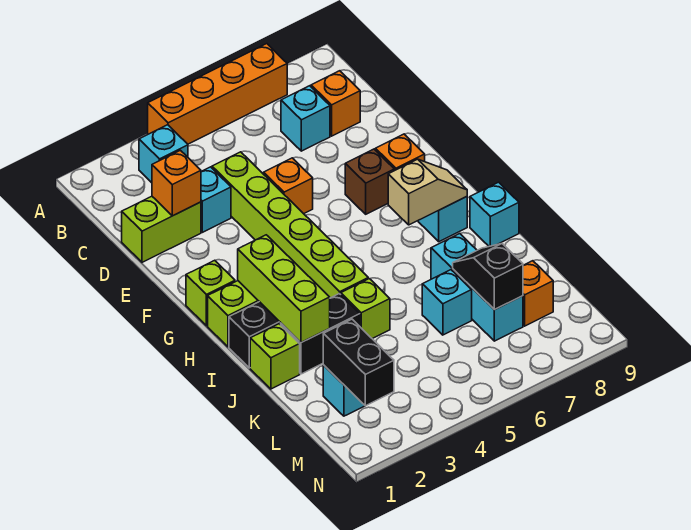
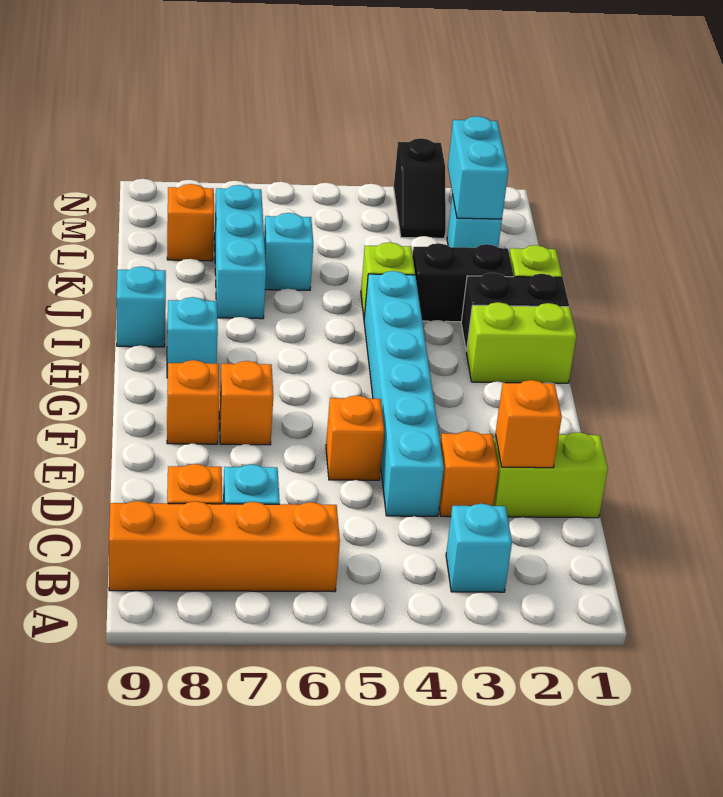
orange brick A4:A7 level 1 -> orange brick B6:B9 level 1
cyan brick D3 level 1 -> orange brick D3 level 1
lime brick D4:I4 level 1 -> cyan brick D4:I4 level 1
brown brick F7 level 1 -> orange brick F7 level 1
lime brick G1 level 1 -> none
lime brick H2:J2 level 2 -> none
tan slope H7:H8 level 2 top 7 -> none
black slope K7:L7 level 2 top L -> black slope M3:N3 level 1 top N
black brick L2:M2 level 2 -> cyan brick L2:M2 level 2

